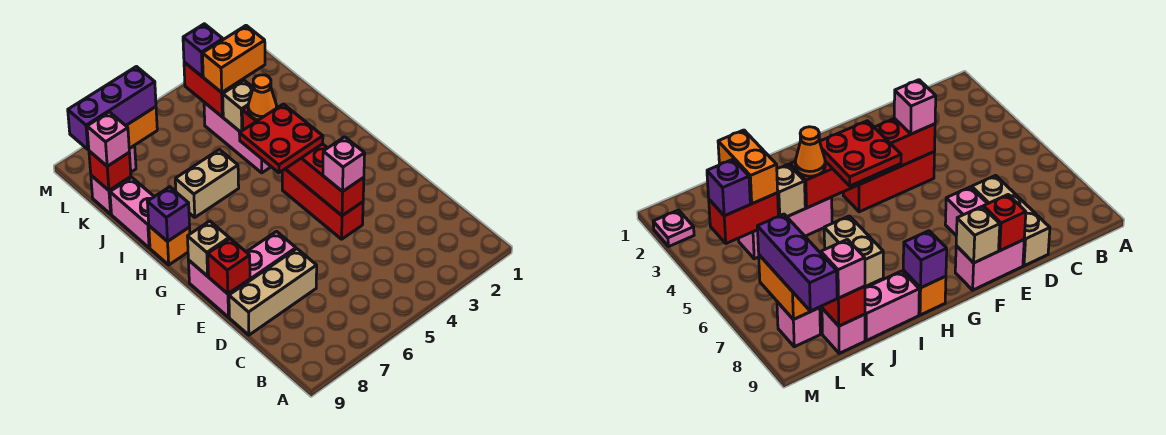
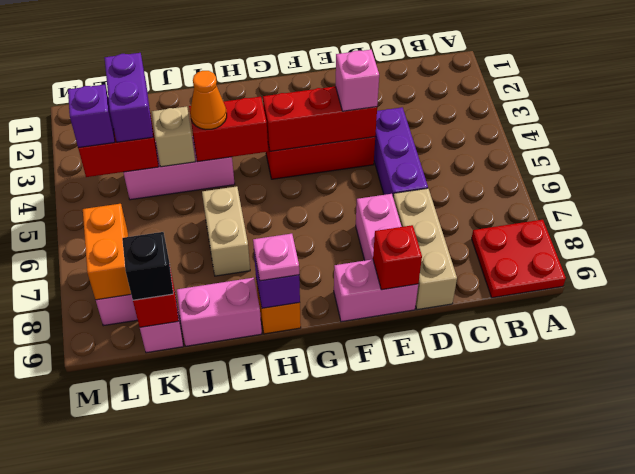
tan brick F9 level 2 -> none
red plate G4:H5 level 3 -> red plate A8:B9 level 1
orange brick K3:K4 level 3 -> purple brick K3:K4 level 3
pink brick K9 level 3 -> black brick K9 level 3
purple brick L7:L9 level 3 -> purple brick D4:D6 level 1
pink plate M2 level 1 -> pink plate H9 level 3

